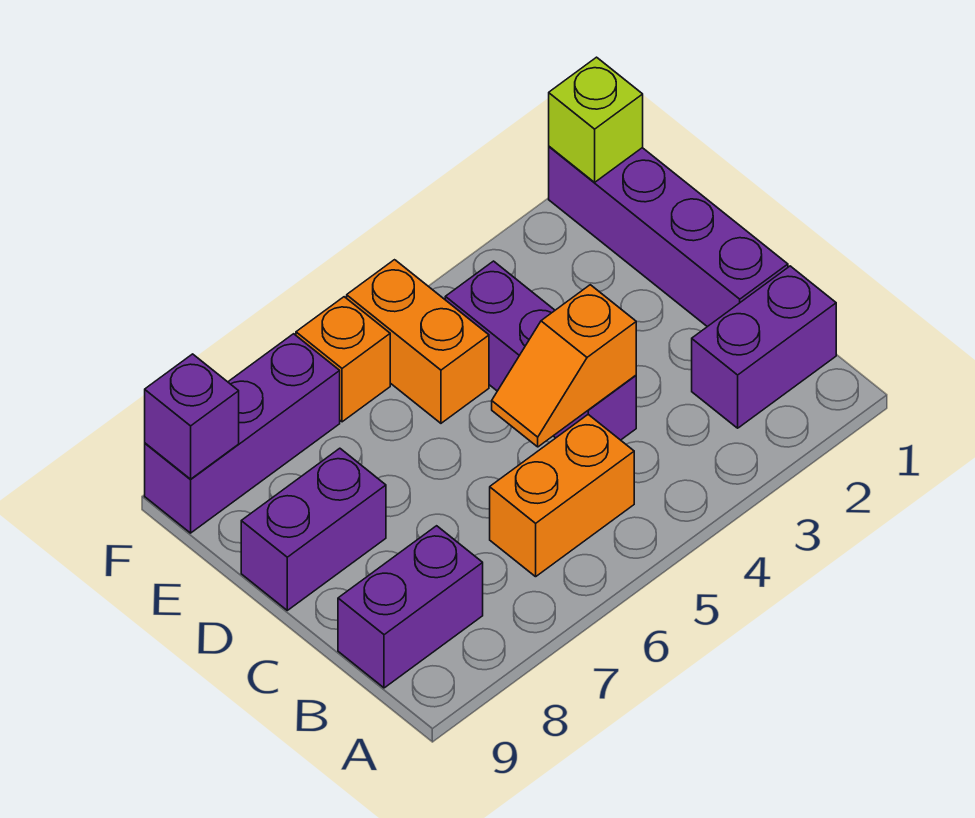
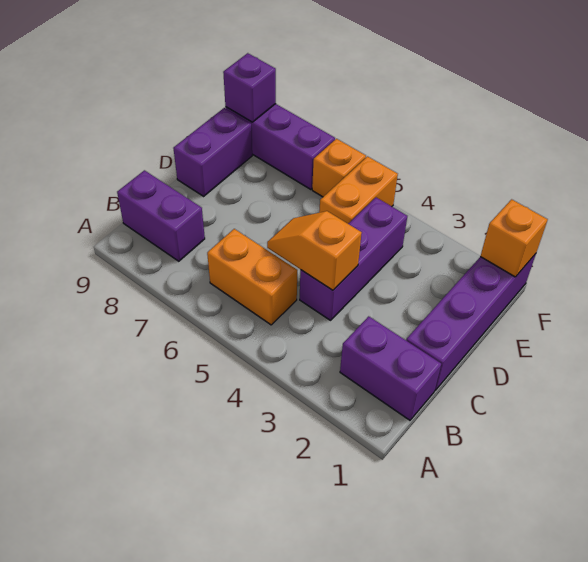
purple brick D8:D9 level 1 -> purple brick D9:E9 level 1
lime brick F1 level 2 -> orange brick F1 level 2

